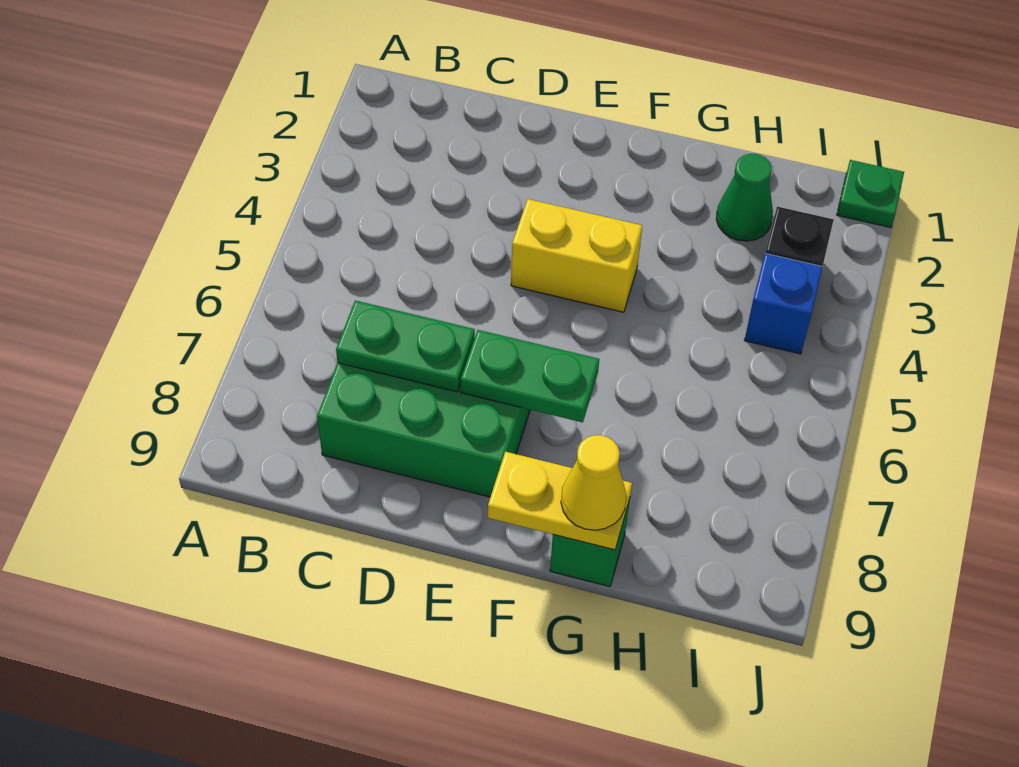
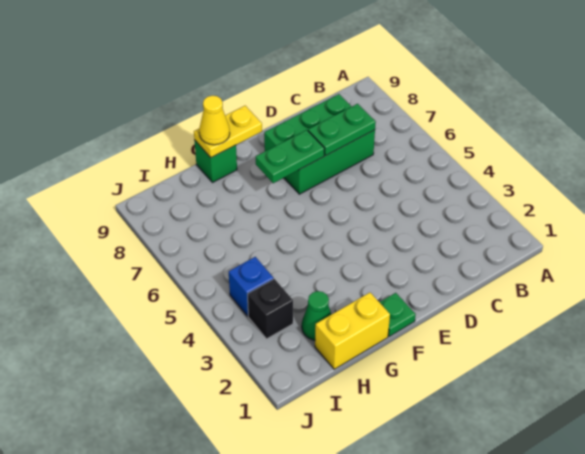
yellow brick E4:F4 level 1 -> yellow brick G1:H1 level 1
green plate J1 level 1 -> green plate F1 level 1

